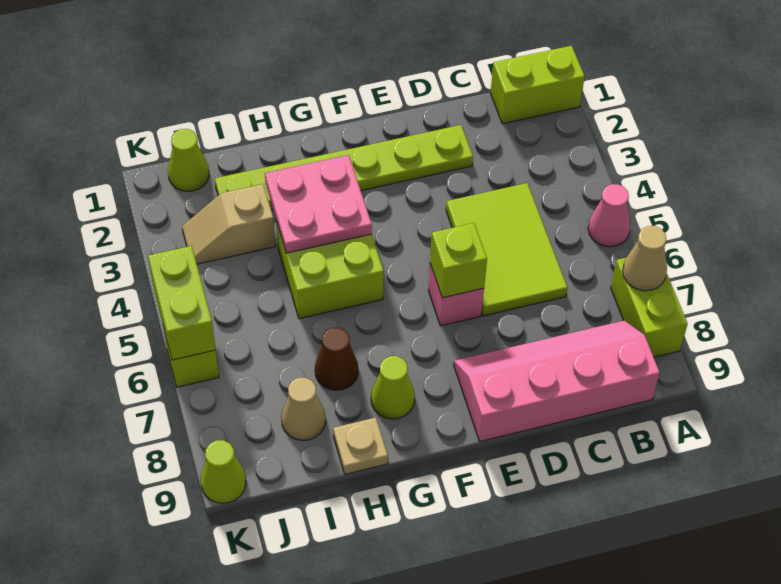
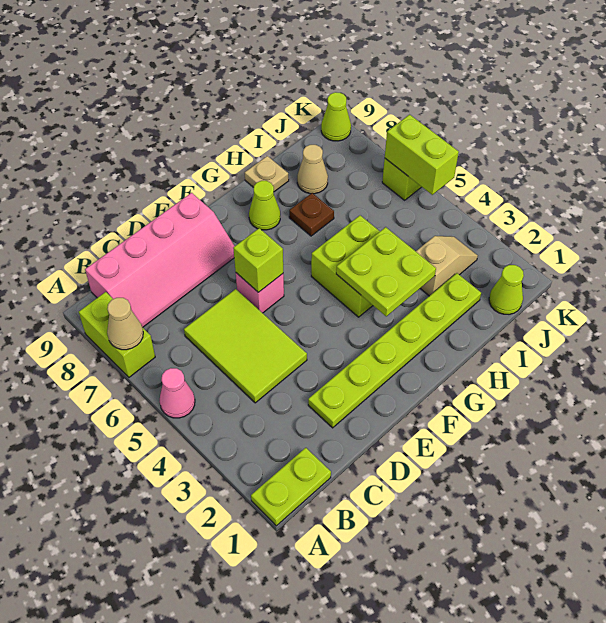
lime brick A1:B1 level 1 -> lime plate A1:B1 level 1
pink plate G3:H4 level 2 -> lime plate G3:H4 level 2
brown cone H7 level 1 -> brown plate H7 level 1

